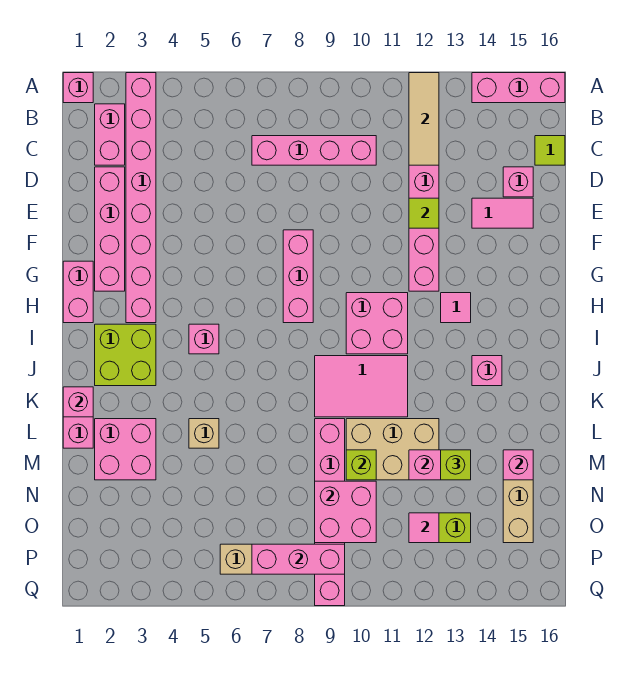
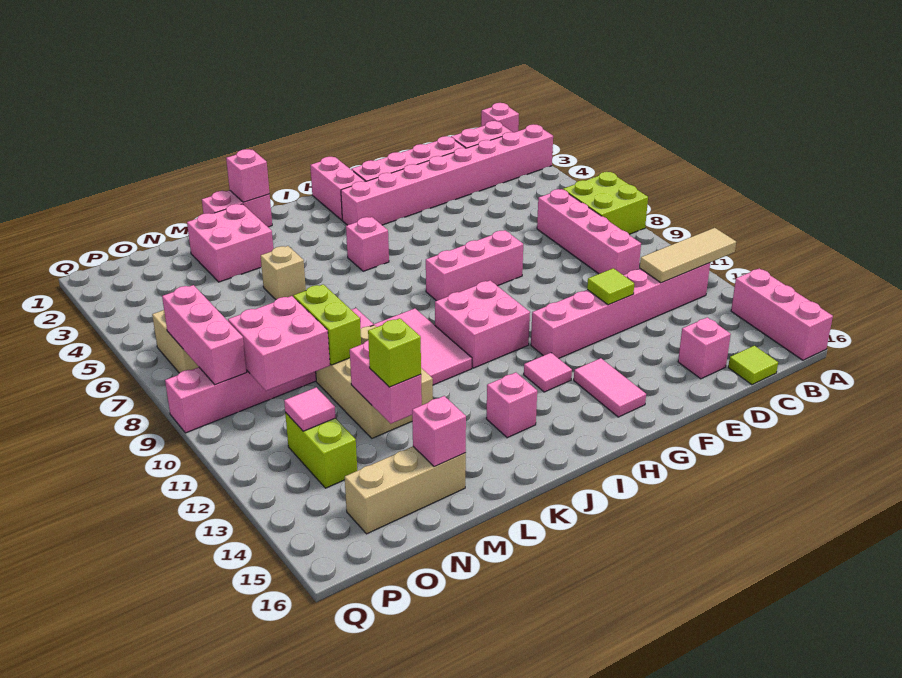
pink tile E14:E15 level 1 -> pink tile G14:G15 level 1
pink brick G1:H1 level 1 -> pink brick H1:H2 level 1
lime brick I2:J3 level 1 -> lime brick A7:B8 level 1
lime brick M10 level 2 -> lime brick M9:M10 level 2

